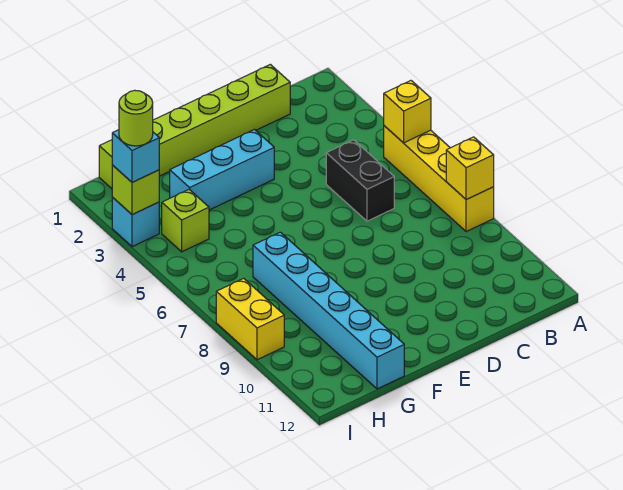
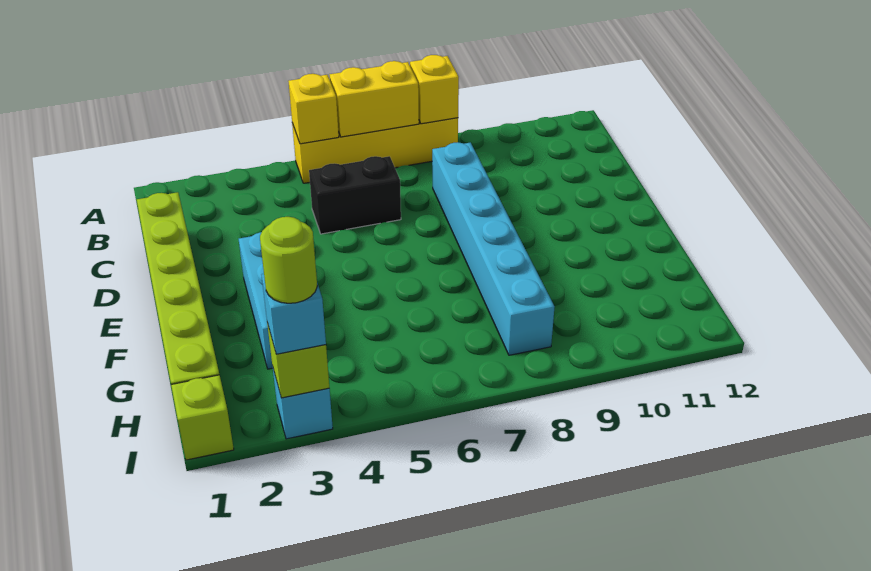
cyan brick G7:G12 level 1 -> cyan brick C8:H8 level 1
lime brick H4 level 1 -> lime brick I1 level 1
yellow brick I8:I9 level 1 -> yellow brick A6:A7 level 2

